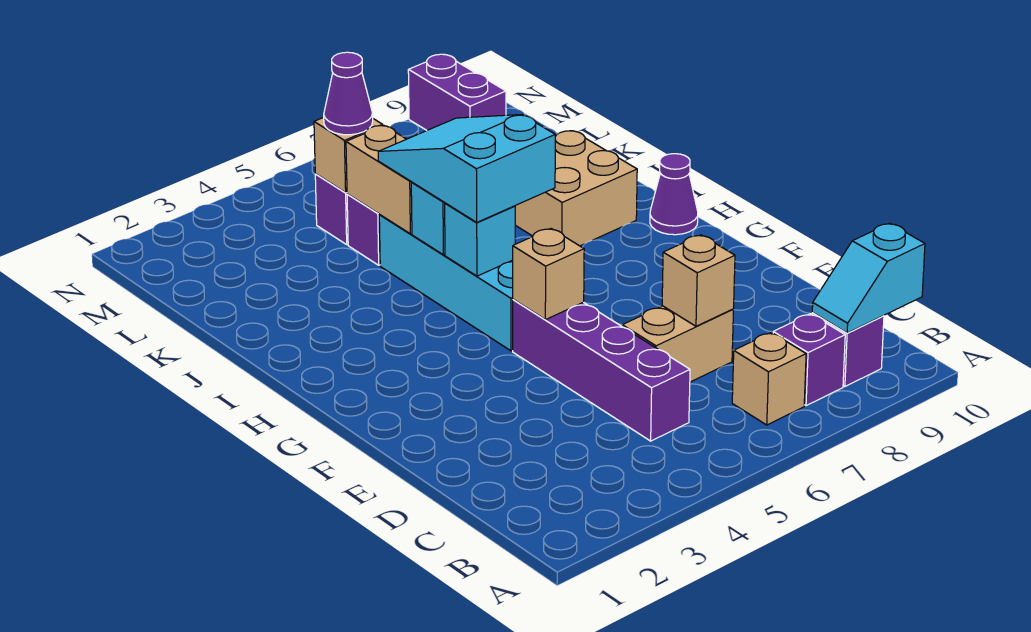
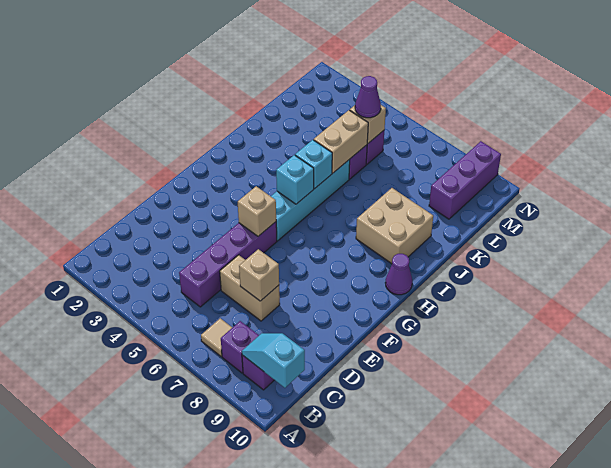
tan brick B7 level 1 -> tan tile B7 level 1
cyan slope H5:J6 level 3 top H -> none
purple brick M9:N9 level 1 -> purple brick L9:N9 level 1

